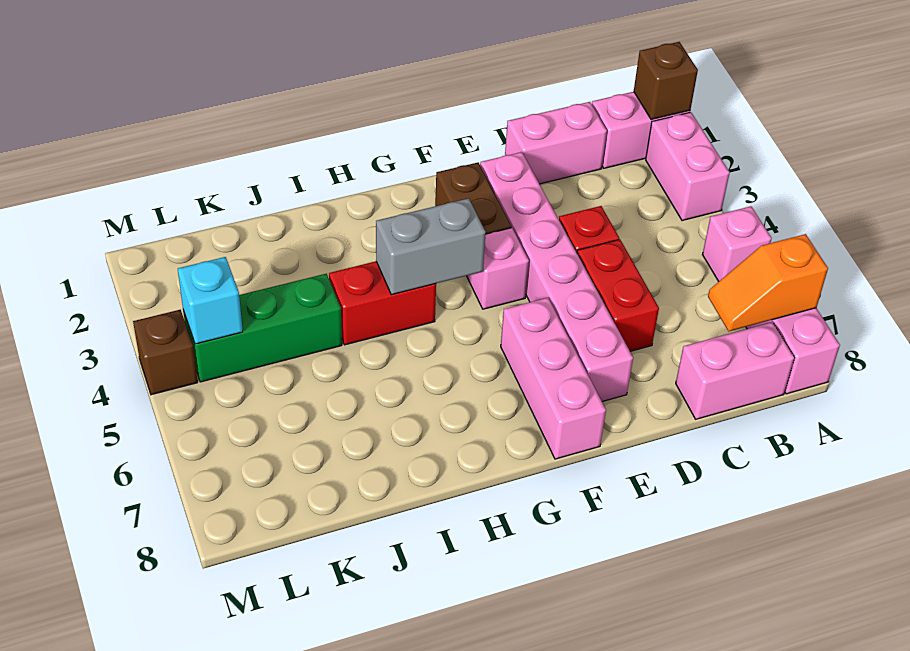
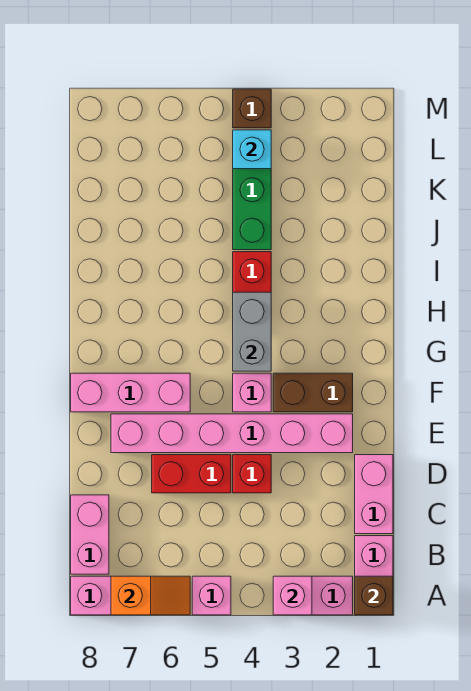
none -> pink brick A3 level 2
orange slope A7:B7 level 2 top A -> orange slope A6:A7 level 2 top 7

